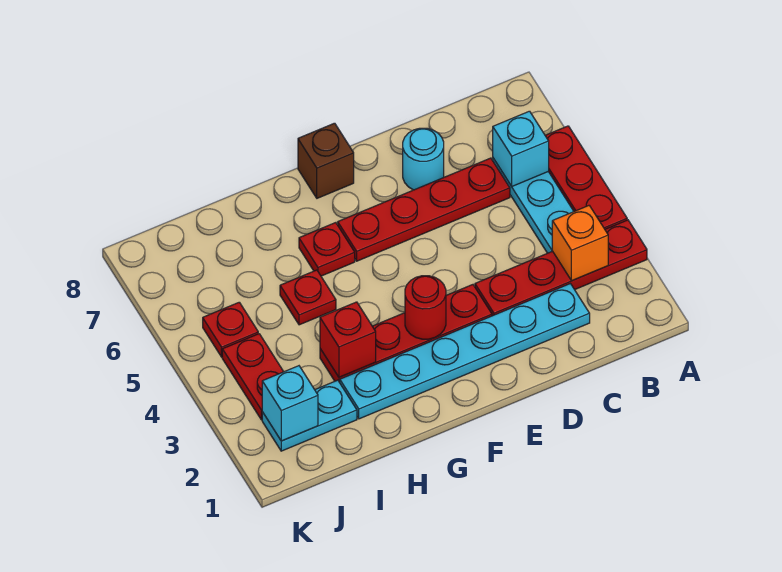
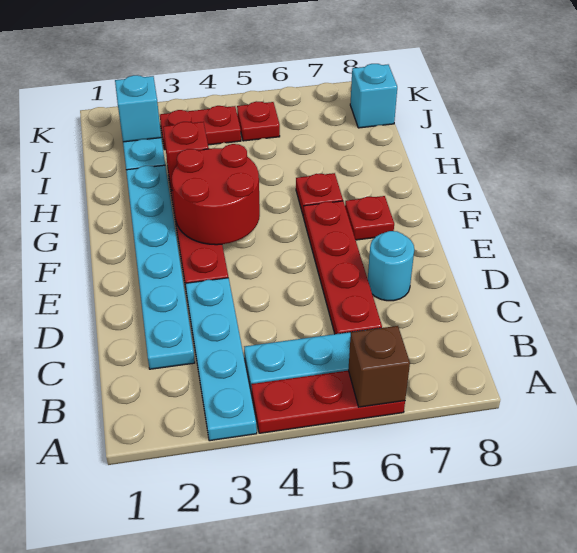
red plate A3:D3 level 1 -> cyan plate A3:D3 level 1
orange brick B3 level 2 -> none
cyan brick B6 level 2 -> cyan brick J8 level 1
red round brick F3 level 2 -> red round brick F3:G4 level 2
brown brick F8 level 1 -> brown brick A6 level 2
red plate H5 level 1 -> red plate F7 level 1

